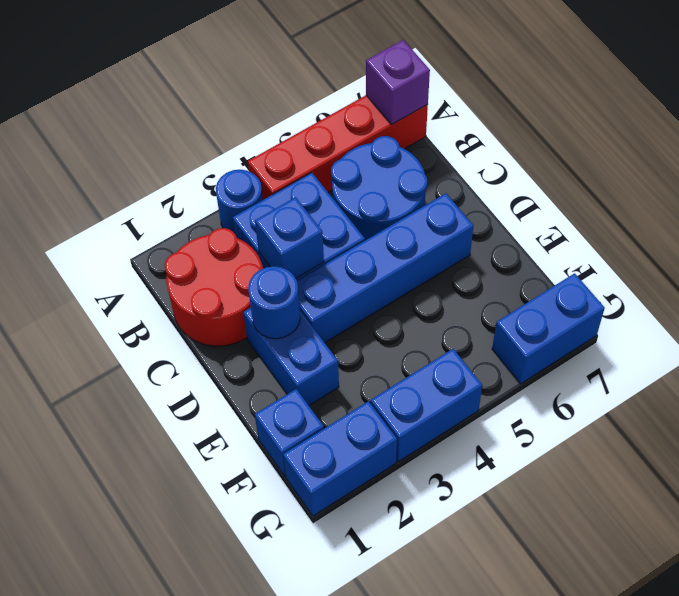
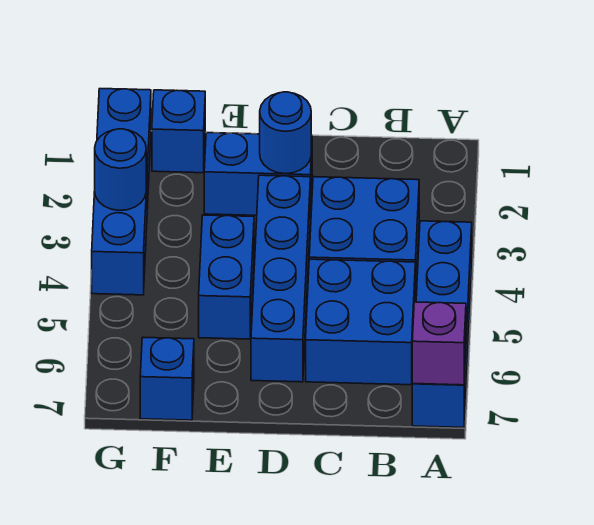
blue round brick A3 level 1 -> blue round brick G3 level 2
red brick A4:A7 level 1 -> blue brick A4:A7 level 1
red round brick B1:C2 level 1 -> none
blue round brick B5:C6 level 1 -> blue brick B5:C6 level 1
blue brick C3 level 2 -> blue brick F7 level 1
blue brick G6:G7 level 1 -> blue brick E4:E5 level 1

